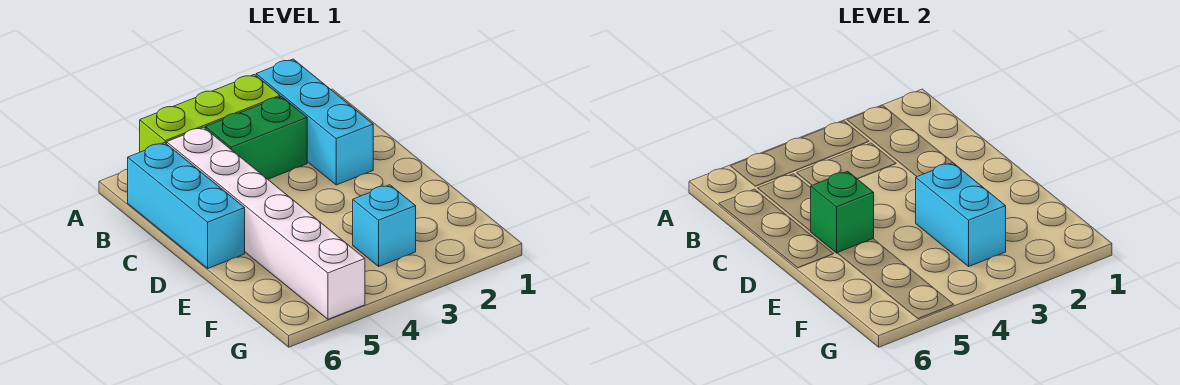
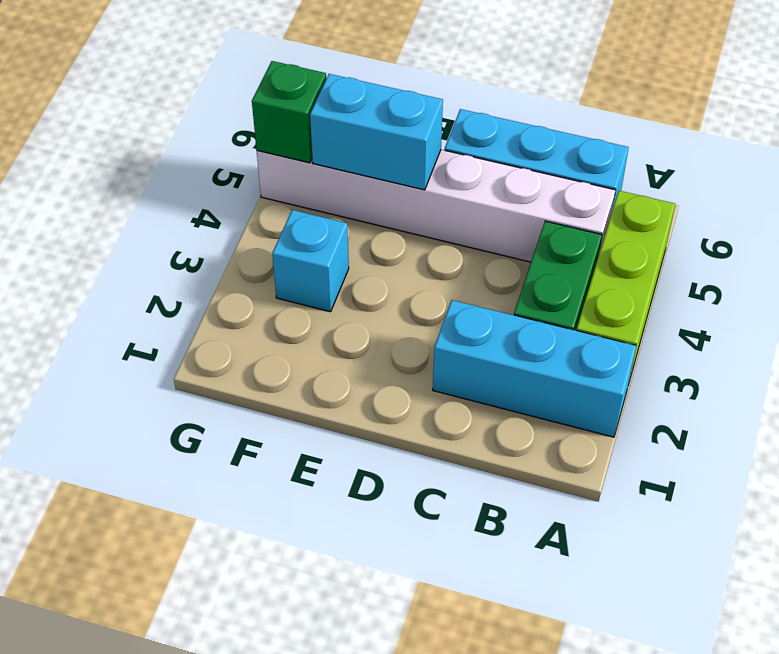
green brick D5 level 2 -> green brick G5 level 2
cyan brick E3:F3 level 2 -> cyan brick E5:F5 level 2

